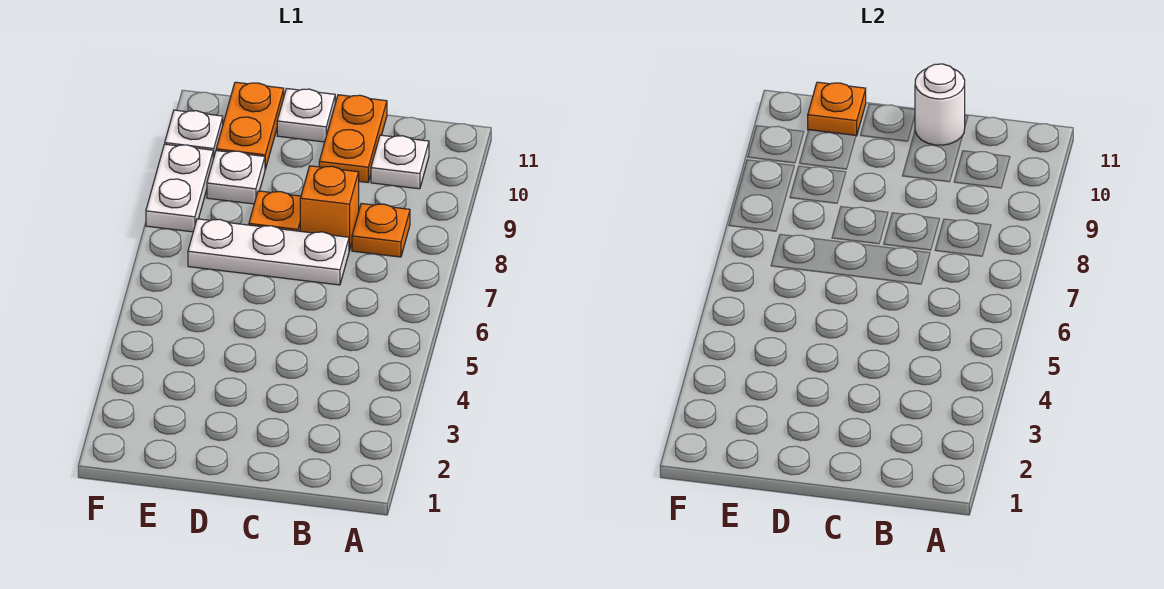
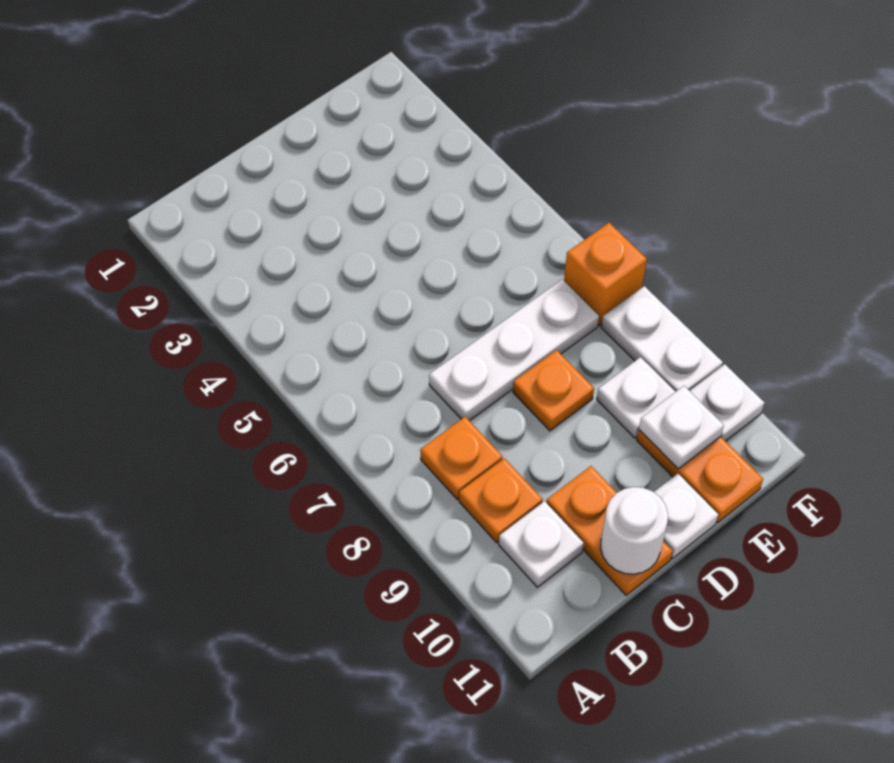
orange brick C8 level 1 -> orange brick F7 level 1
none -> white plate E10 level 2
orange plate E11 level 2 -> orange plate B9 level 1

